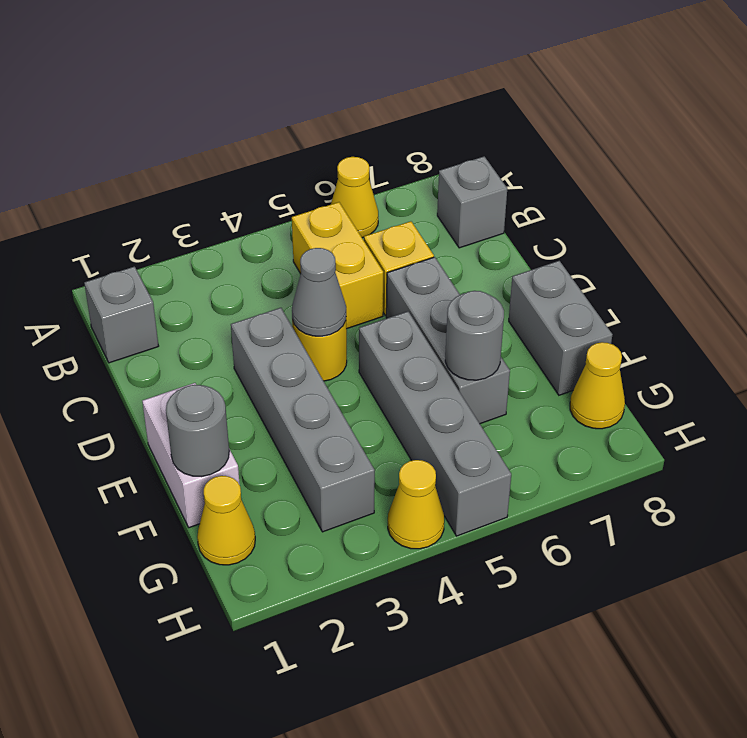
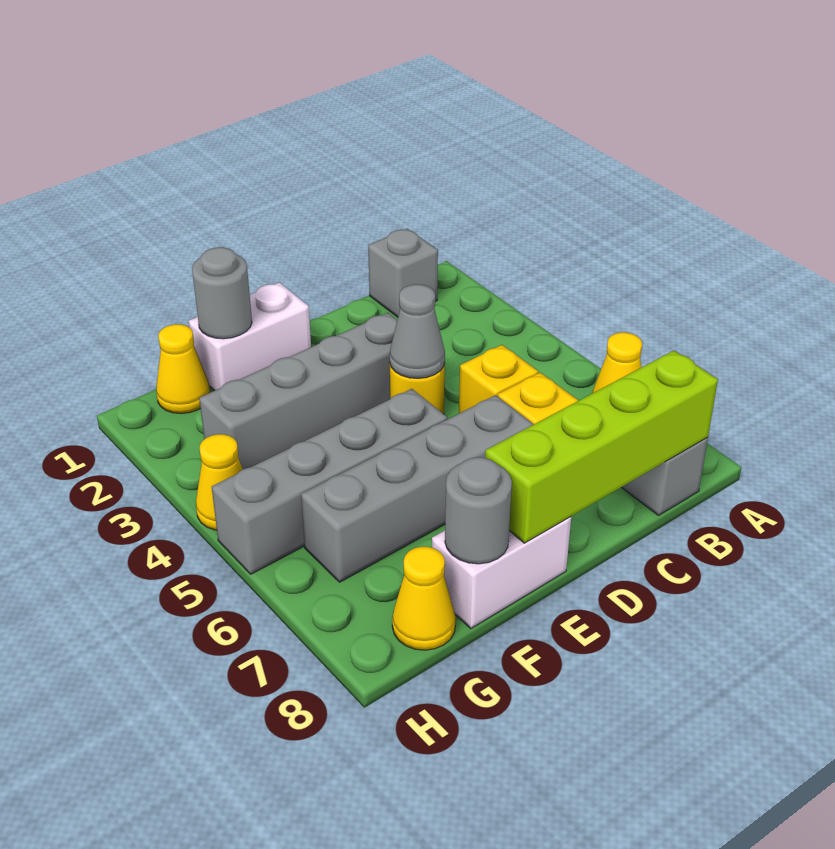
yellow brick B5:C5 level 1 -> yellow brick C5 level 1
none -> lime brick B8:E8 level 2
grey brick D6:F6 level 1 -> grey brick D6:G6 level 1
grey brick E8:F8 level 1 -> white brick E8:F8 level 1
grey round brick F6 level 2 -> grey round brick F8 level 2

